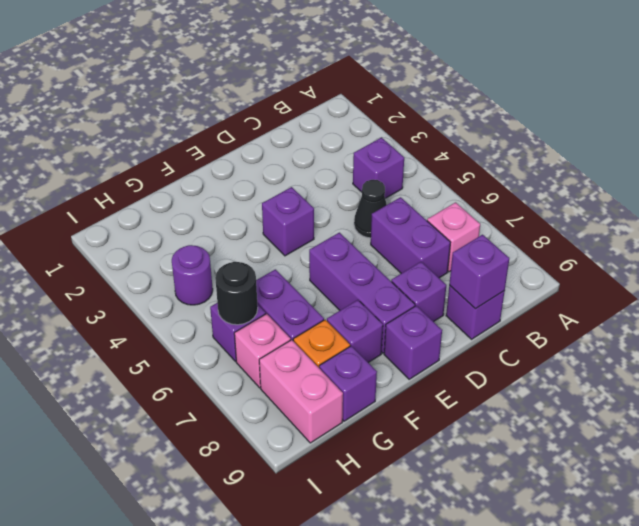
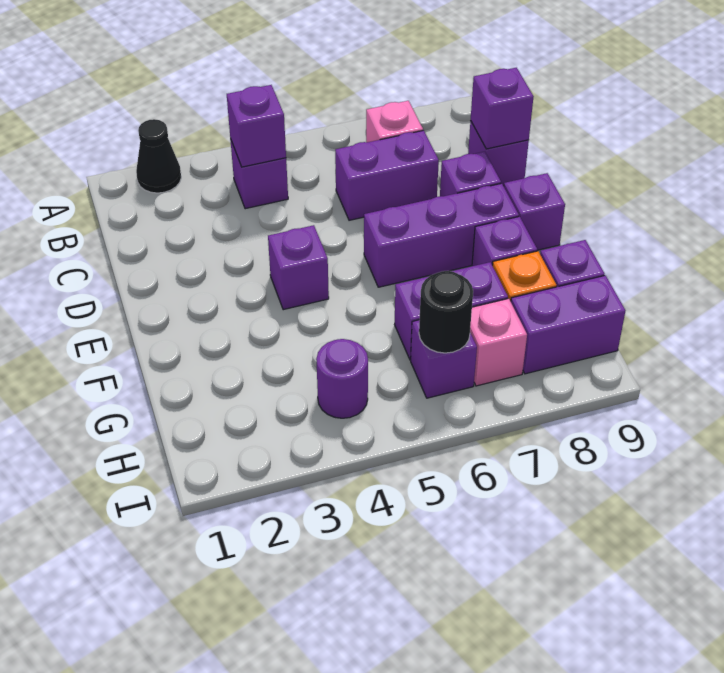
none -> purple brick B4 level 2
black cone C5 level 1 -> black cone A2 level 1
pink brick H8:H9 level 1 -> purple brick H8:H9 level 1

